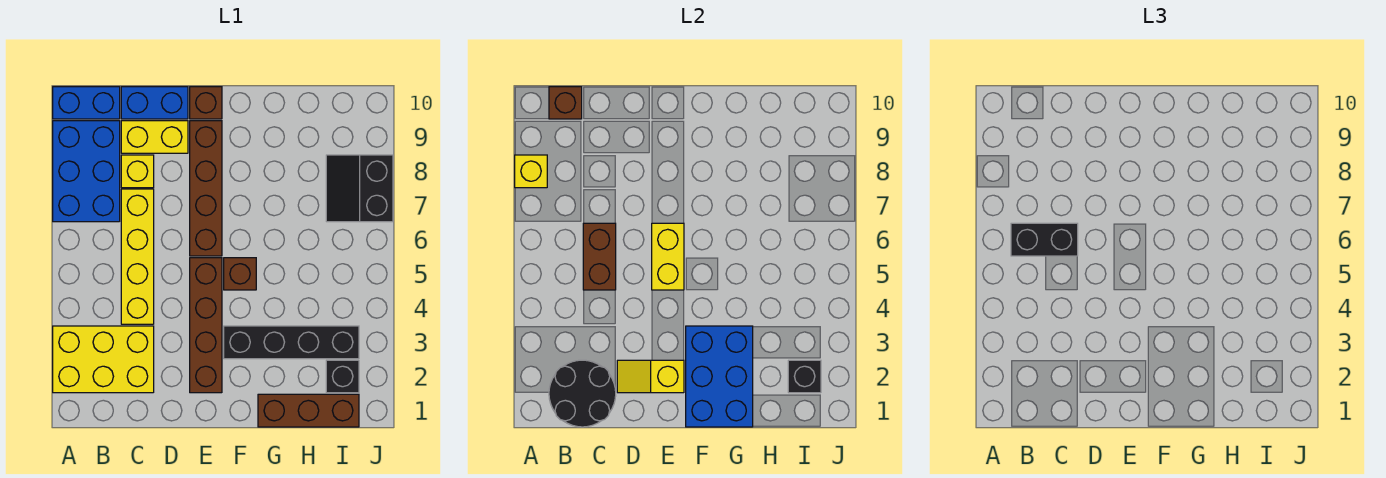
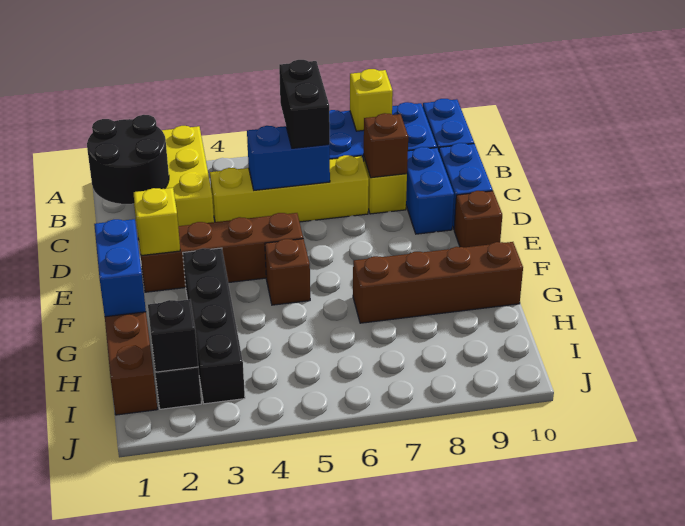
brown brick B10 level 2 -> brown brick C8 level 2
brown brick C5:C6 level 2 -> blue brick C5:C6 level 2
yellow brick C9:D9 level 1 -> blue brick C9:D9 level 1
yellow brick E5:E6 level 2 -> none
brown brick E6:E9 level 1 -> brown brick G7:G10 level 1
blue brick F1:G3 level 2 -> blue brick F1:G1 level 2
black slope I7:J8 level 1 top J -> none

